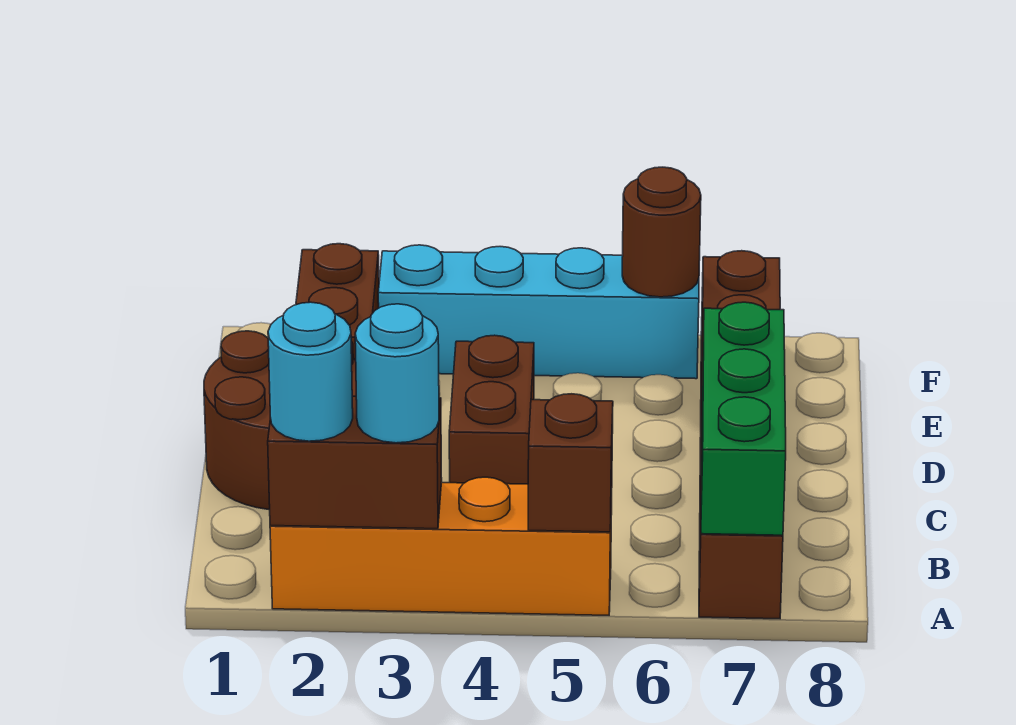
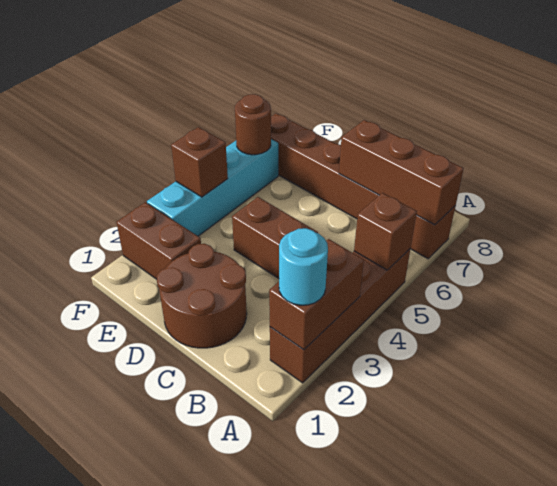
orange brick A2:A5 level 1 -> brown brick A2:A5 level 1
cyan round brick A3 level 3 -> none
green brick A7:C7 level 2 -> brown brick A7:C7 level 2
none -> brown brick F4 level 2

